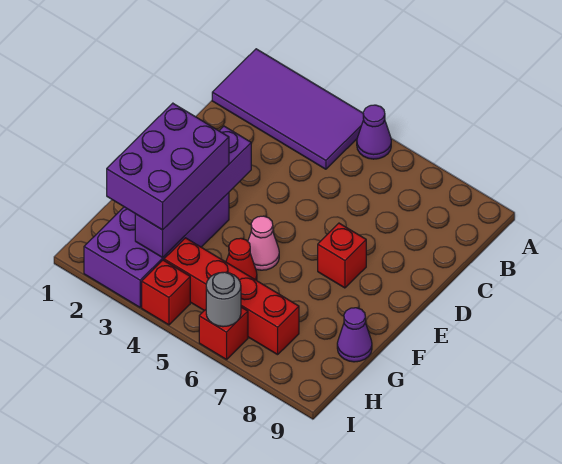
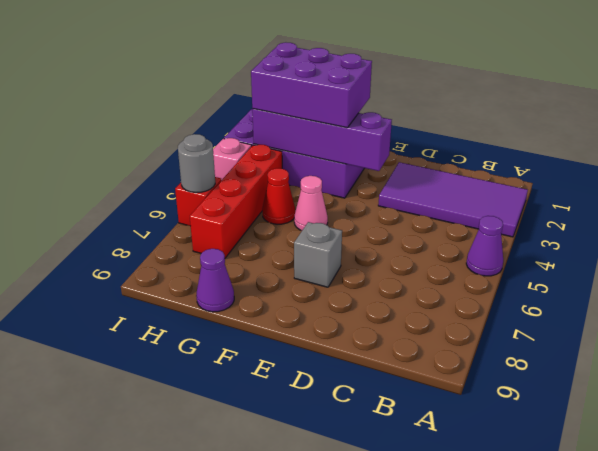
purple tile A1:B4 level 1 -> purple tile A2:D3 level 1
red brick E7 level 1 -> grey brick E7 level 1
red brick I4 level 1 -> pink brick I4 level 1

